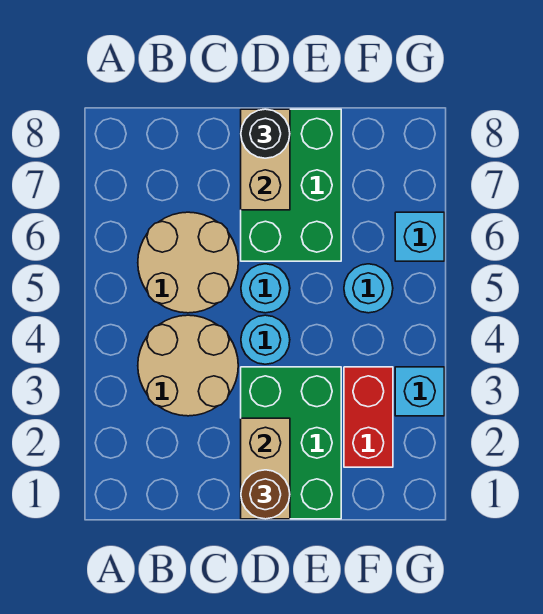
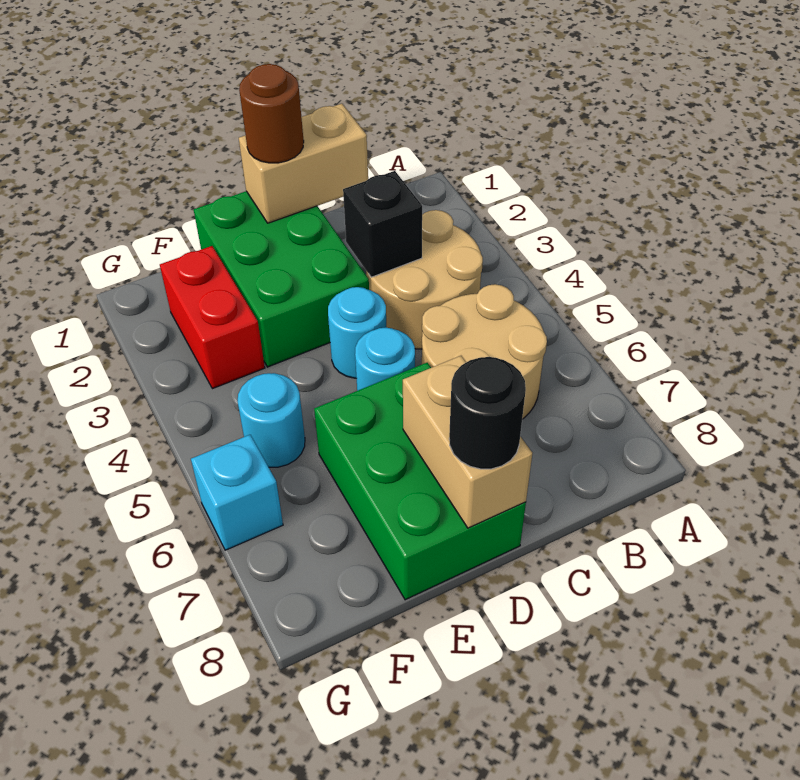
none -> black brick C3 level 2
tan brick D1:D2 level 2 -> tan brick C1:D1 level 2
cyan brick G3 level 1 -> none

